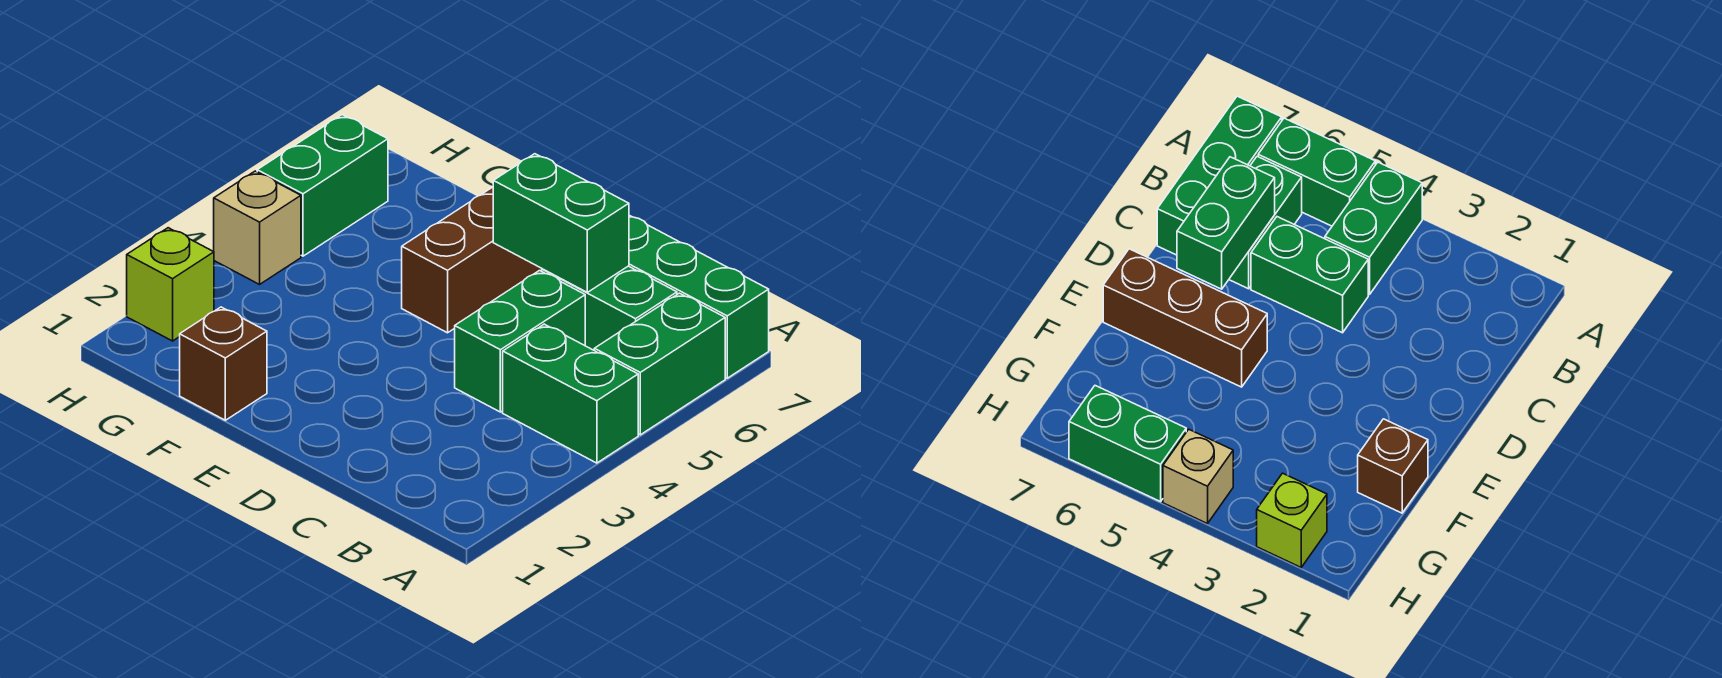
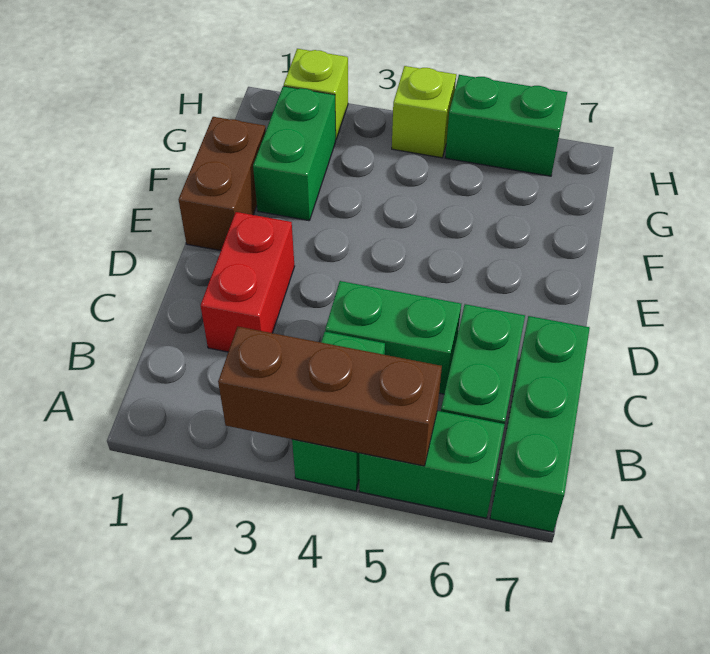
none -> red brick C2:D2 level 1
green brick C6:D6 level 2 -> green brick F2:G2 level 1
brown brick E5:E7 level 1 -> brown brick A3:A5 level 2
brown brick F1 level 1 -> brown brick E1:F1 level 1
tan brick H4 level 1 -> lime brick H4 level 1

